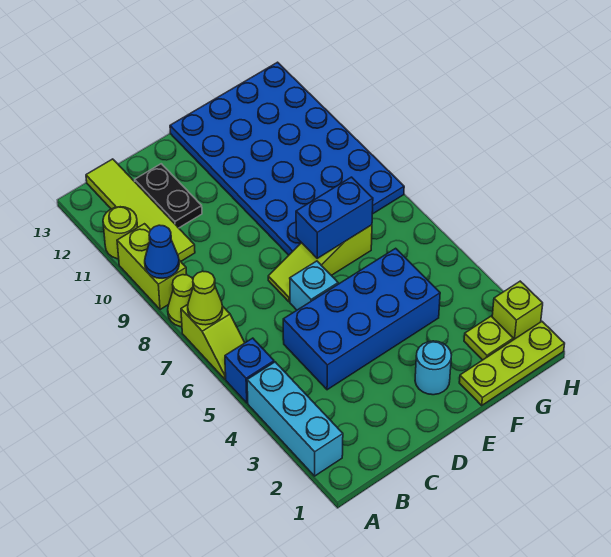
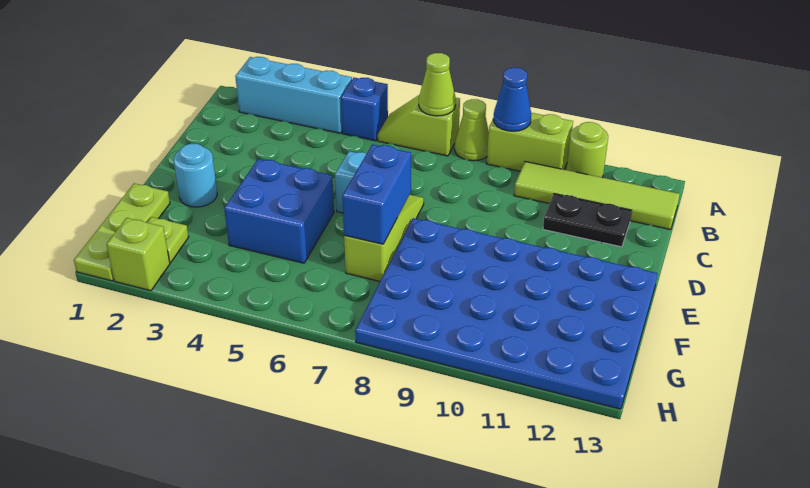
blue brick C4:F5 level 1 -> blue brick E4:F5 level 1

